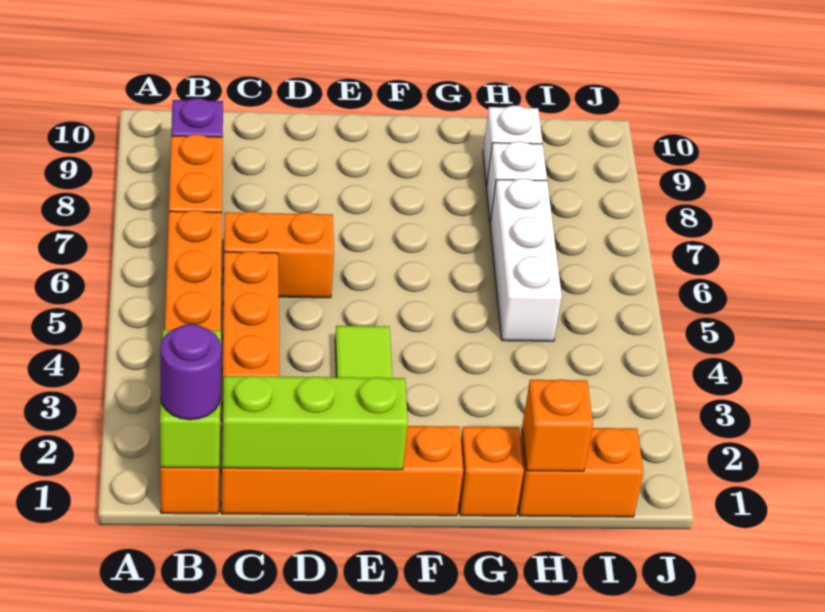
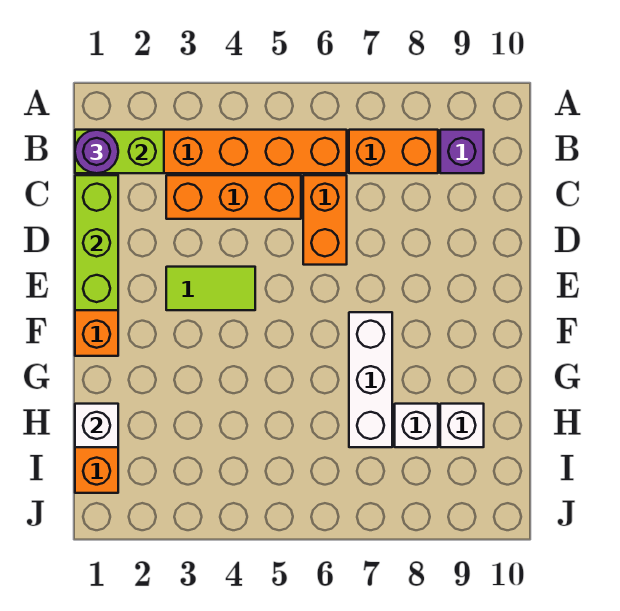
orange brick G1 level 1 -> none
orange brick H1 level 2 -> white brick H1 level 2
white brick H5:H7 level 1 -> white brick F7:H7 level 1

